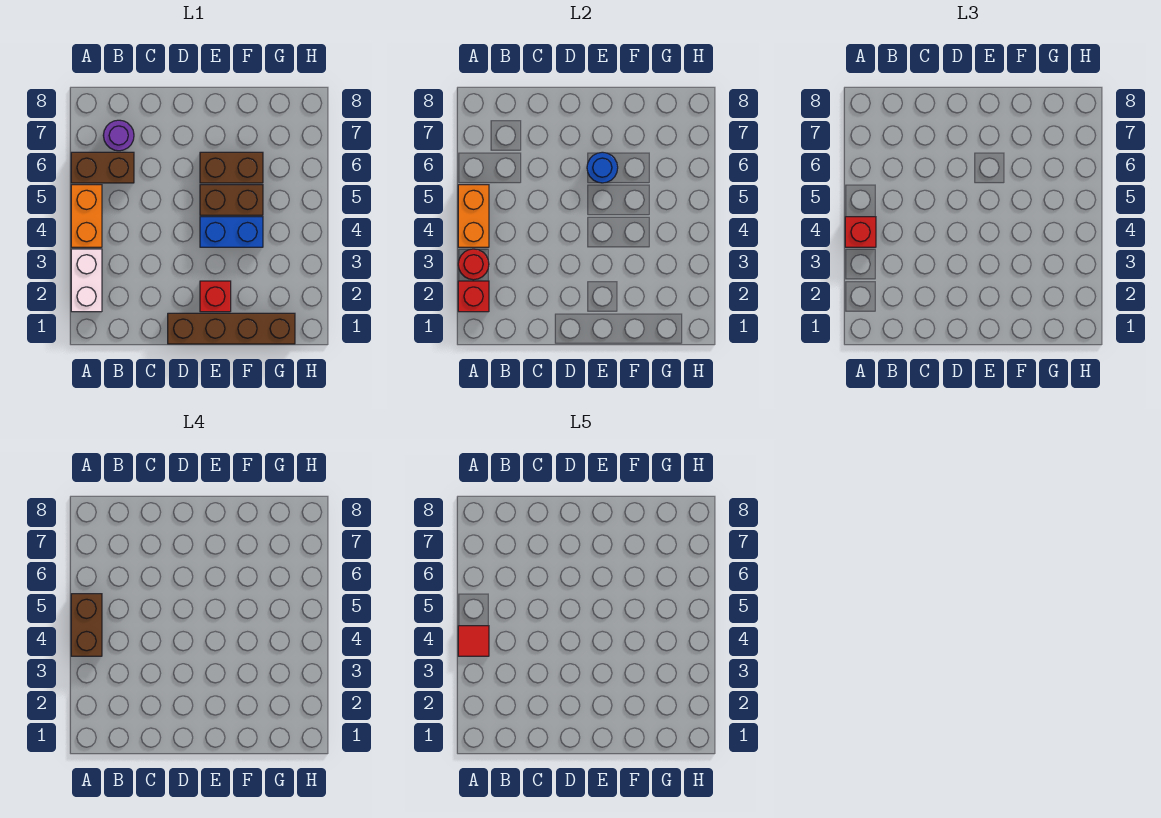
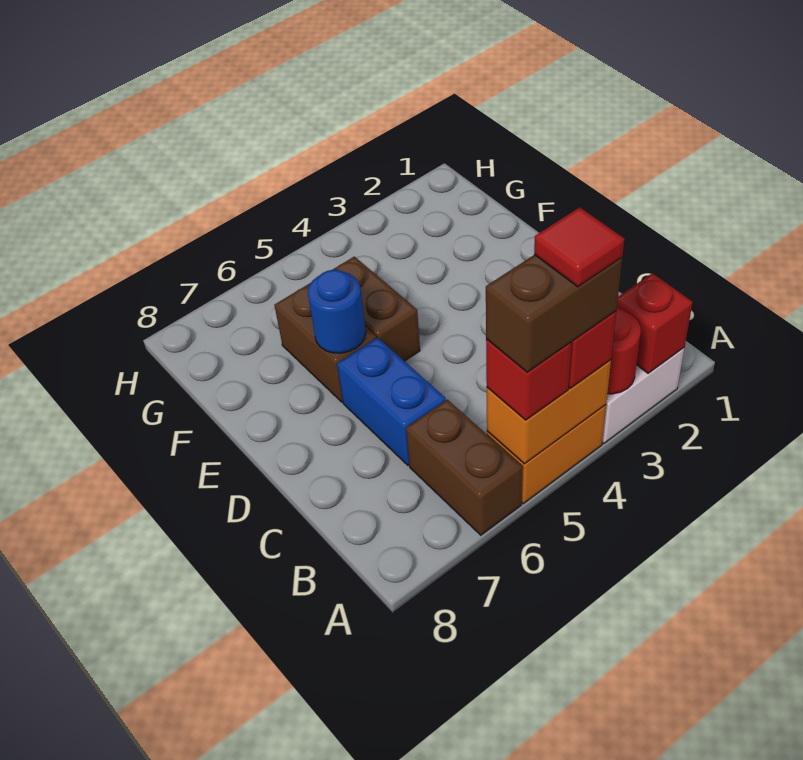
purple round brick B7 level 1 -> none
brown brick D1:G1 level 1 -> none
red brick E2 level 1 -> red brick A5 level 3
blue brick E4:F4 level 1 -> blue brick C6:D6 level 1

